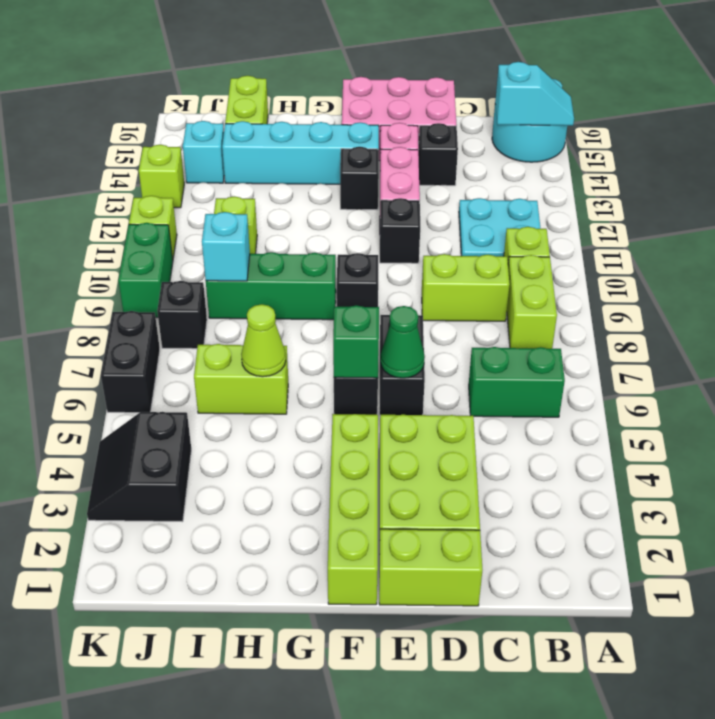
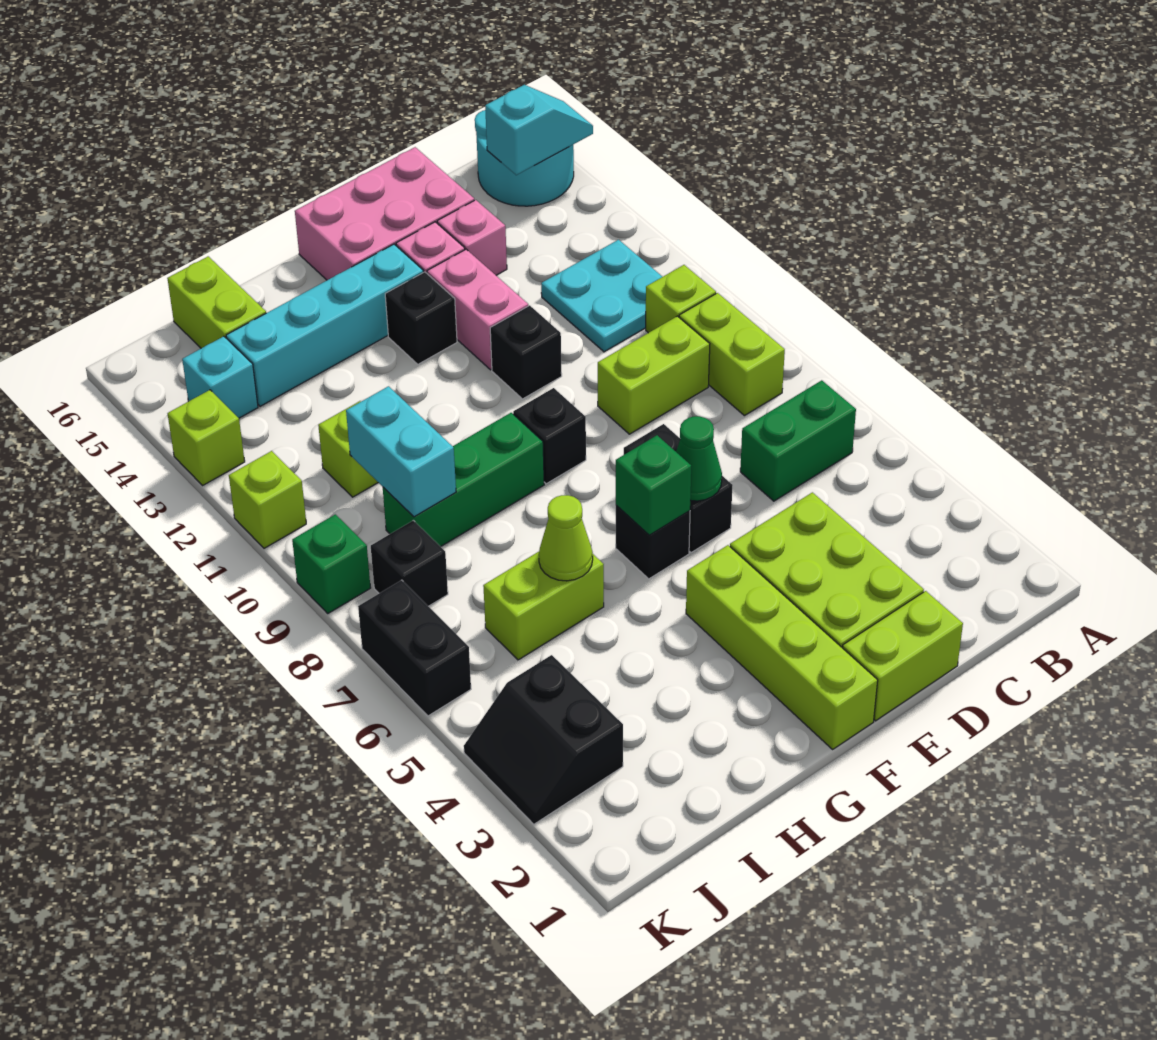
black brick D14 level 1 -> pink brick D14 level 1
cyan brick I9 level 2 -> cyan brick I9:I10 level 2
green brick K9:K10 level 1 -> green brick K9 level 1

